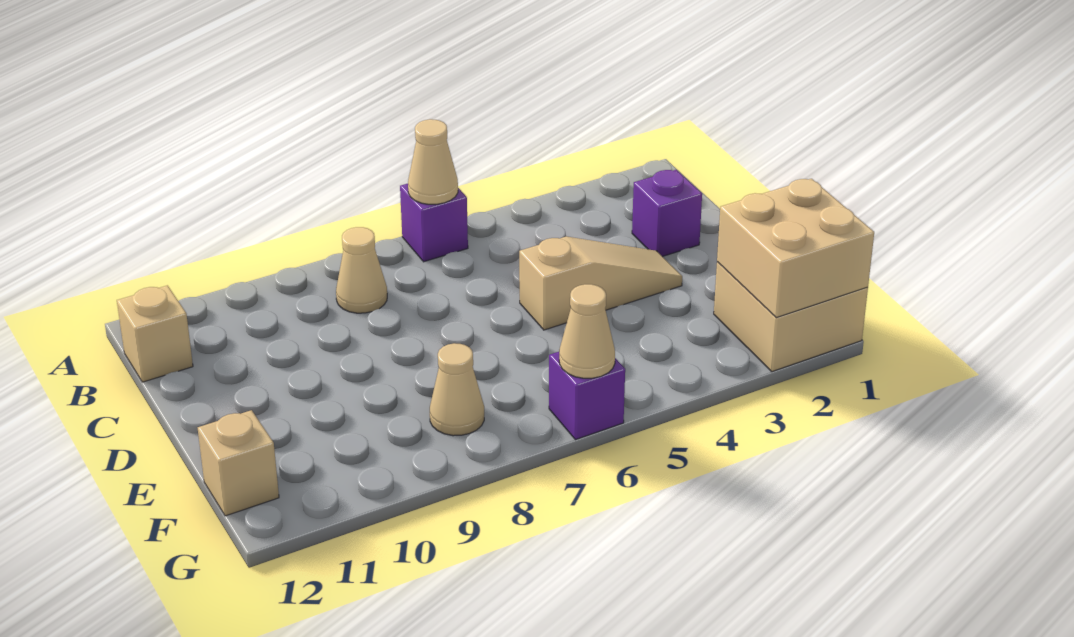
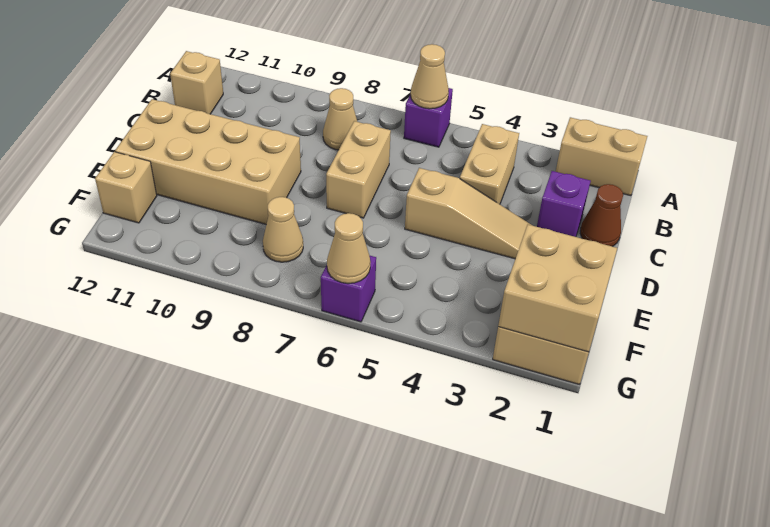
none -> tan brick A1:A2 level 1
none -> tan brick B4:C4 level 1
none -> brown cone C1 level 1
none -> tan brick C7:D7 level 1
none -> tan brick D9:E12 level 1

